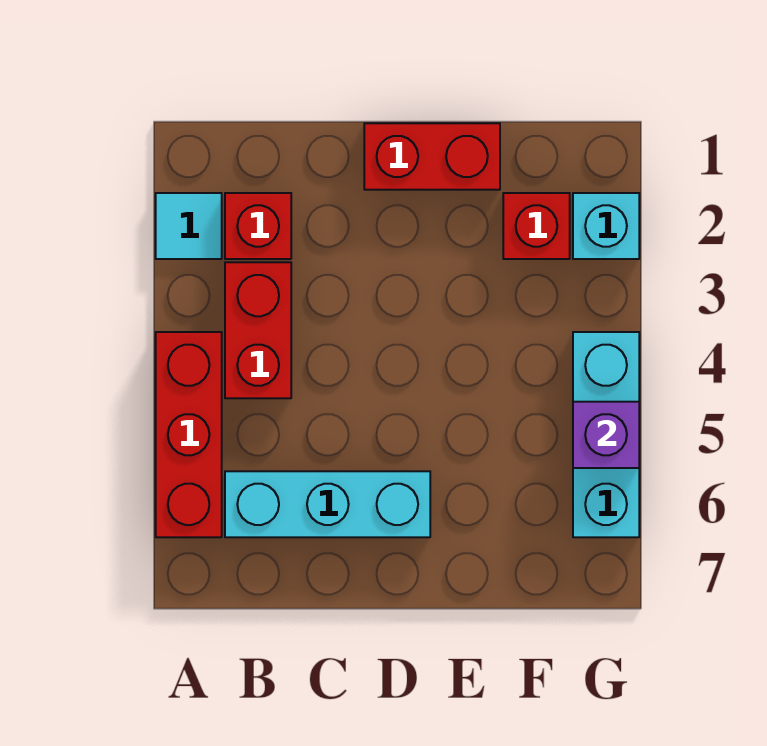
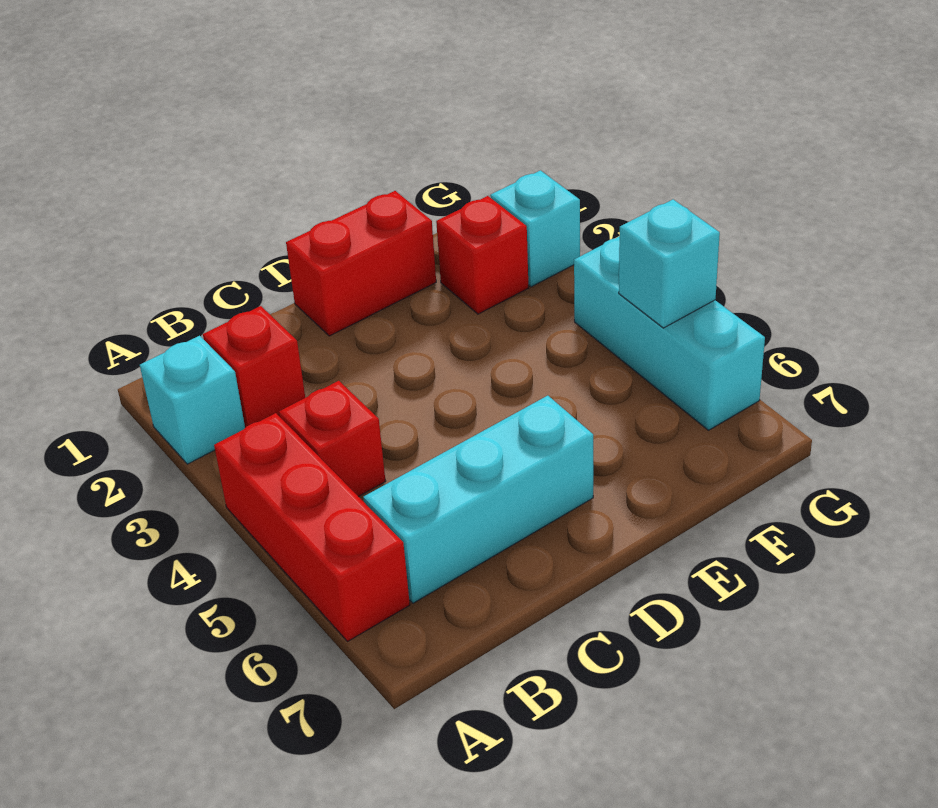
cyan tile A2 level 1 -> cyan brick A2 level 1
red brick B3:B4 level 1 -> red brick B4 level 1
purple brick G5 level 2 -> cyan brick G5 level 2

